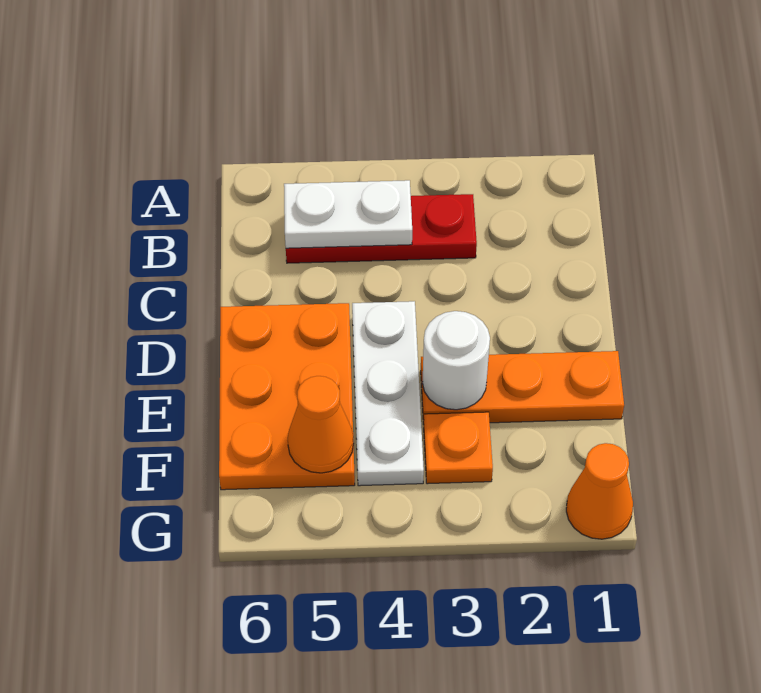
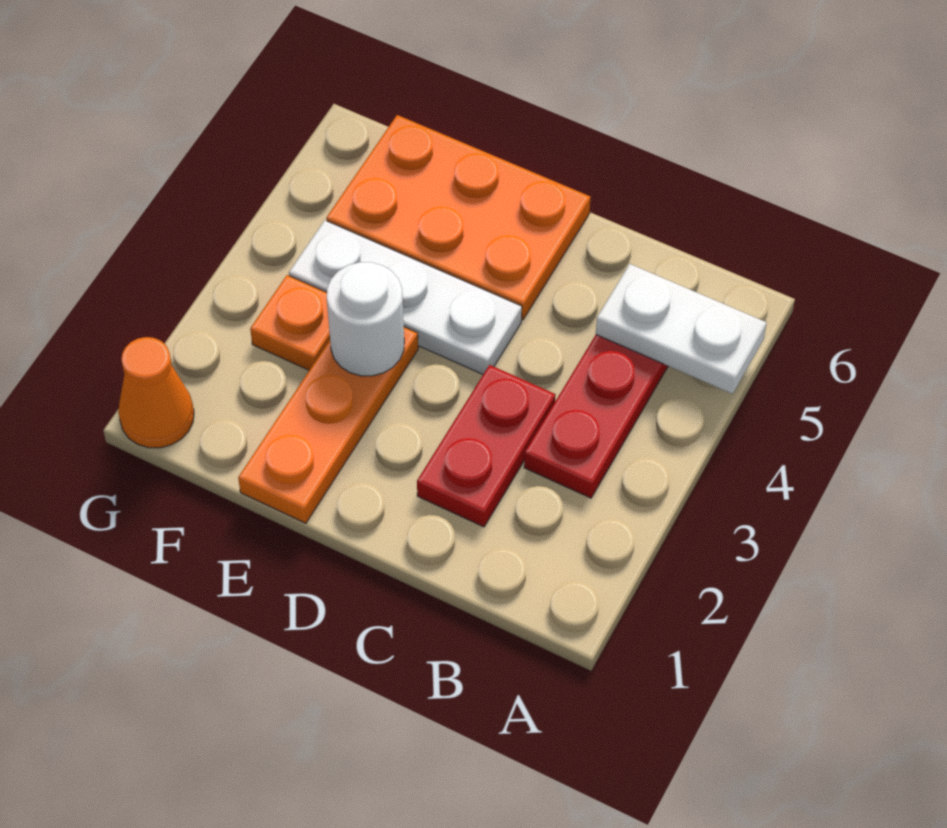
white plate B4:B5 level 2 -> white plate A5:B5 level 2
none -> red plate C2:C3 level 1
orange cone F5 level 2 -> none

